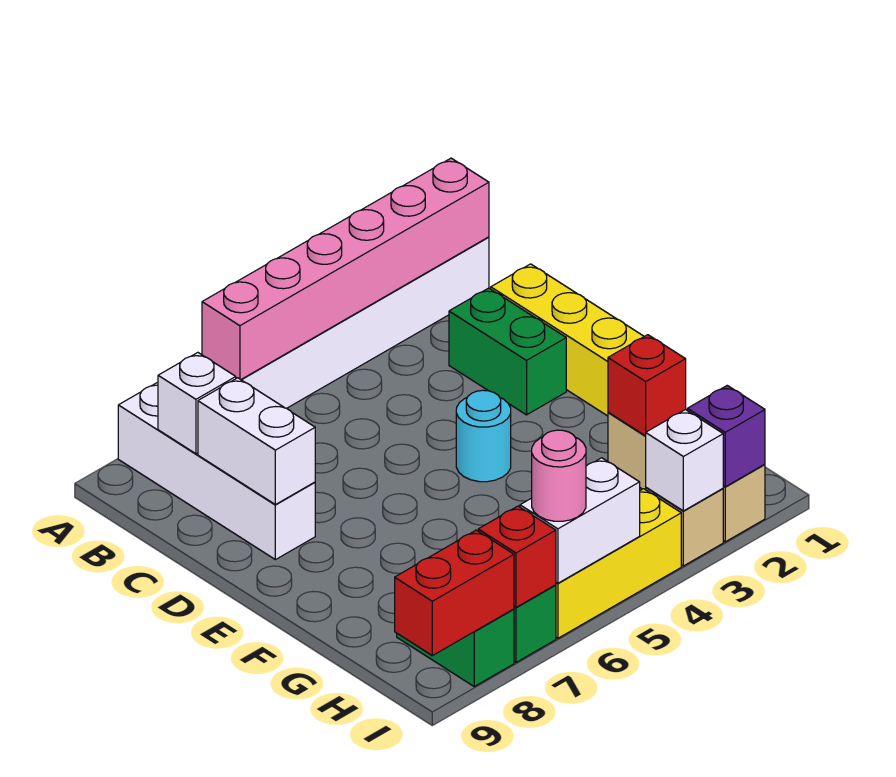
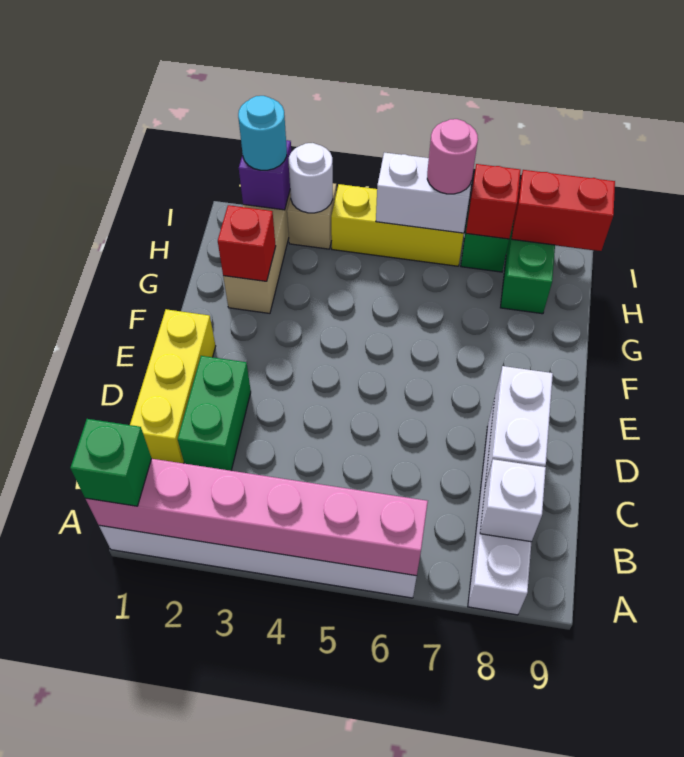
none -> green brick A1 level 3
cyan round brick E4 level 1 -> cyan round brick I2 level 3
white brick I3 level 2 -> white round brick I3 level 2

